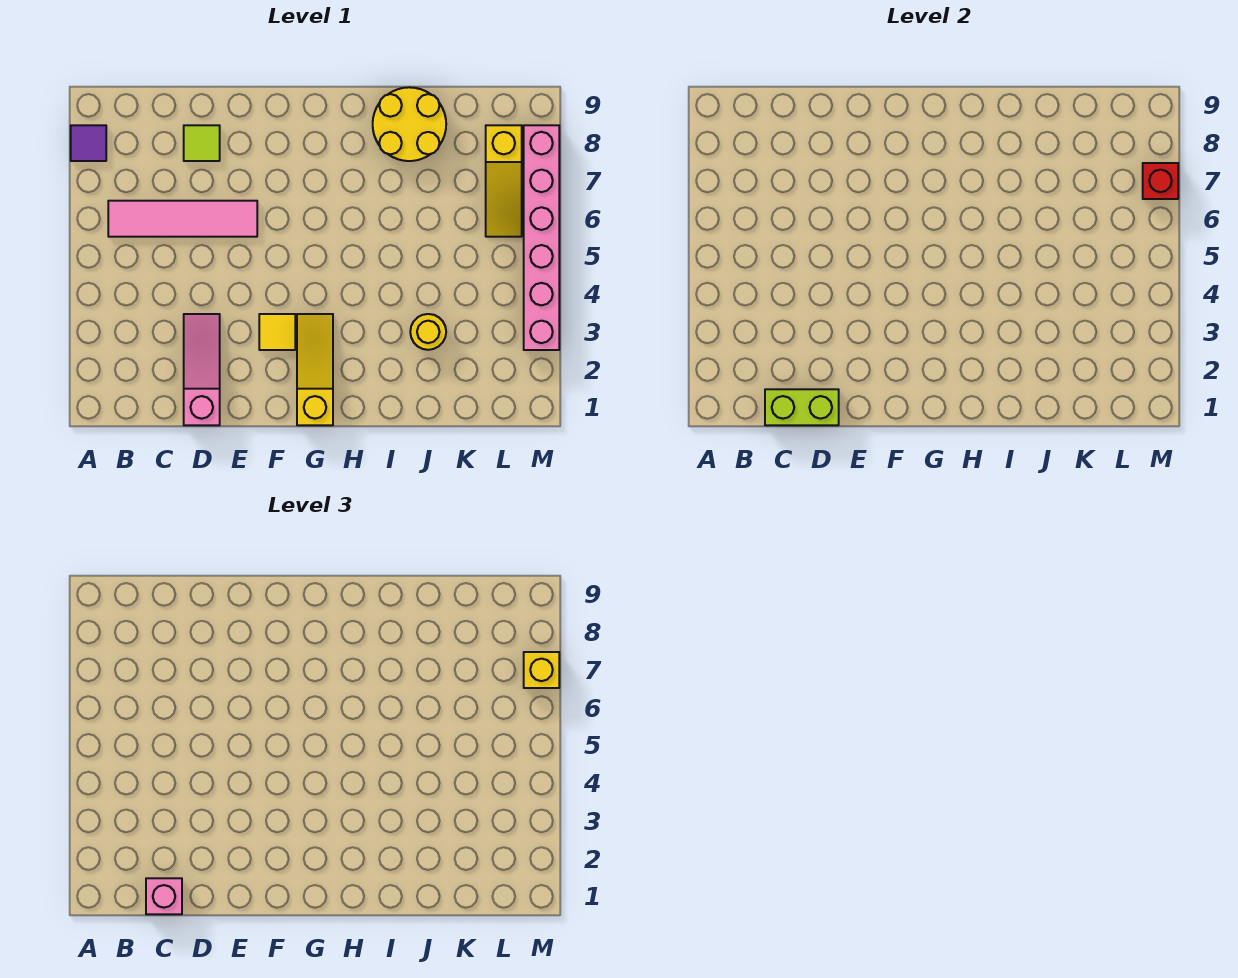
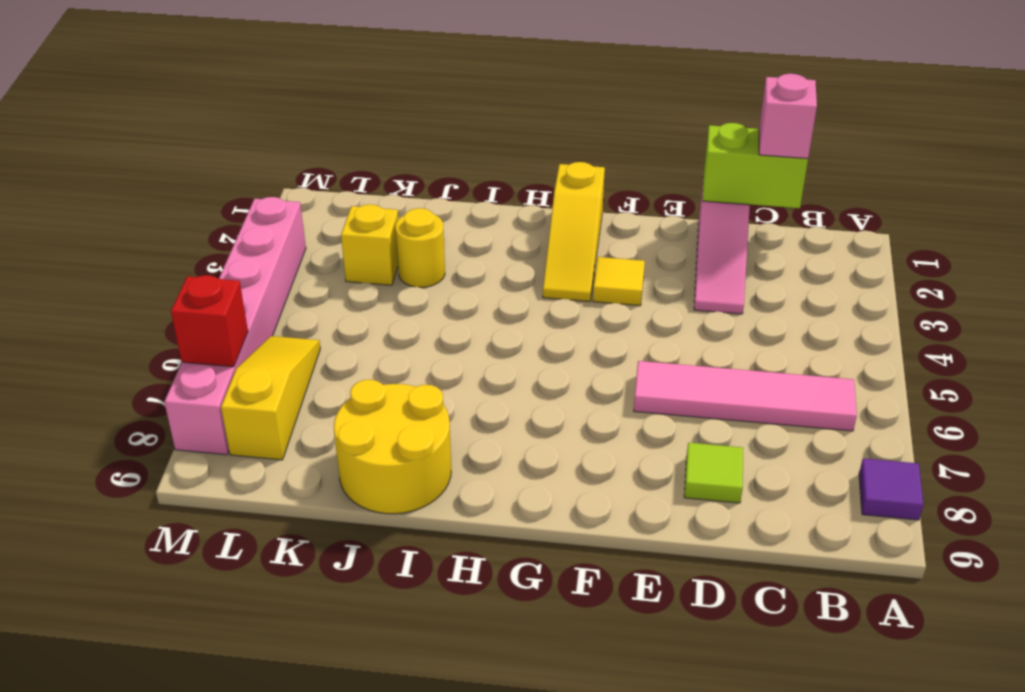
yellow brick M7 level 3 -> yellow brick K3 level 1

